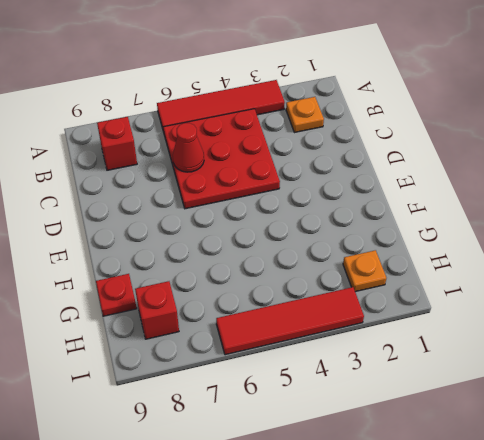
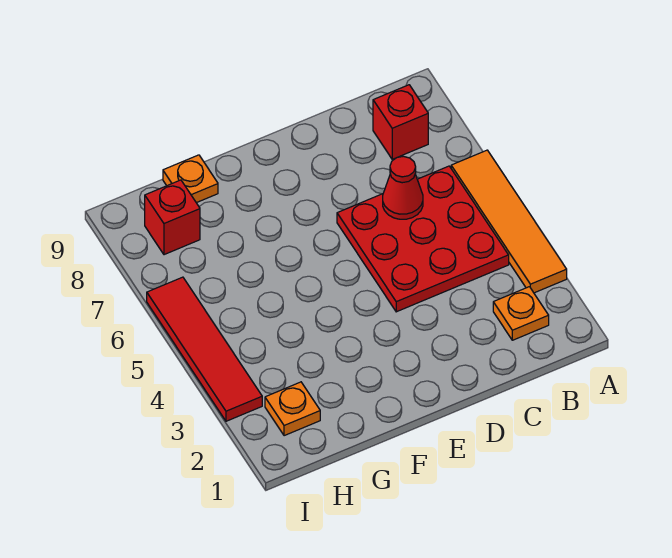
red tile A3:A6 level 1 -> orange tile A3:A6 level 1
red plate G9 level 1 -> orange plate G9 level 1

